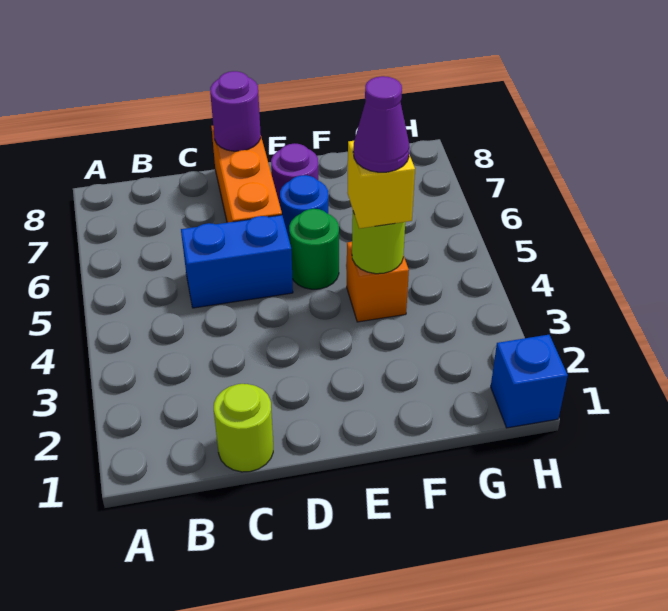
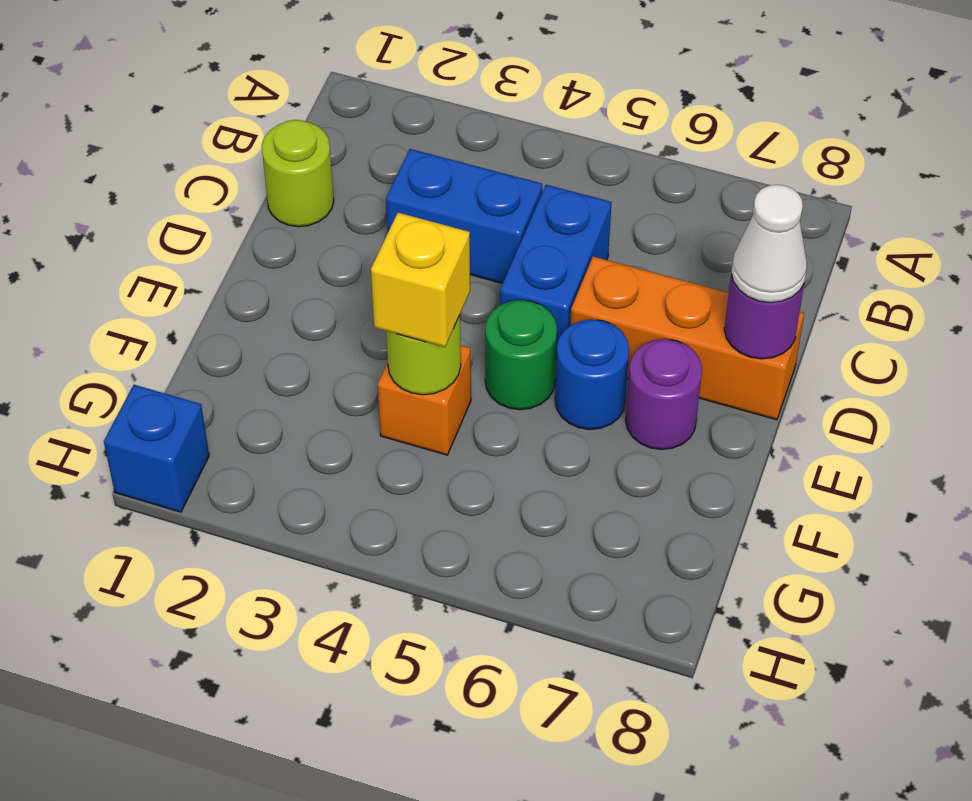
none -> blue brick C3:C4 level 1
none -> white cone D8 level 3
purple cone F4 level 4 -> none

